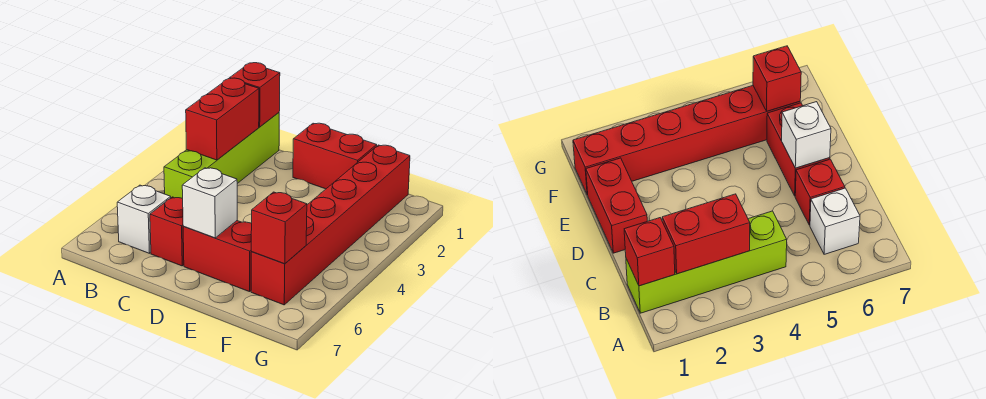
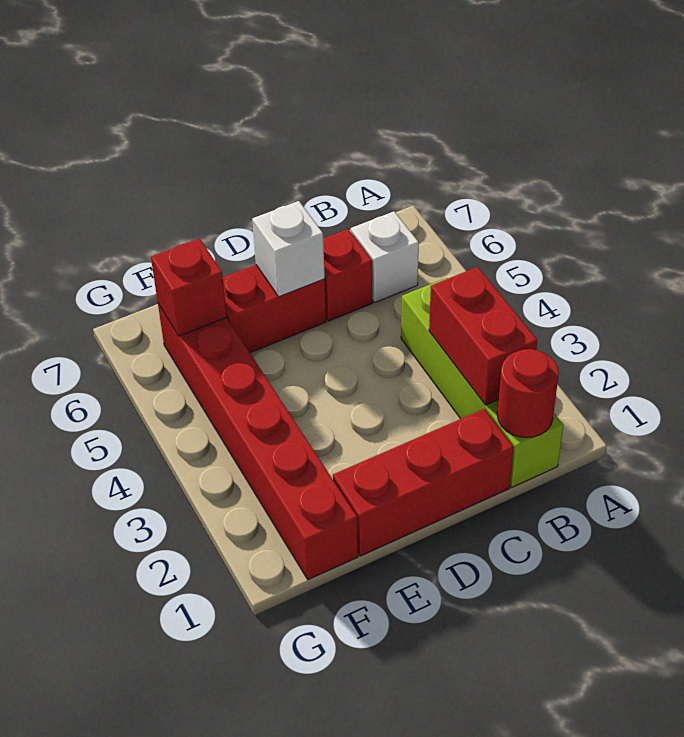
red brick B1 level 2 -> red round brick B1 level 2
red brick D1:E1 level 1 -> red brick C1:E1 level 1

